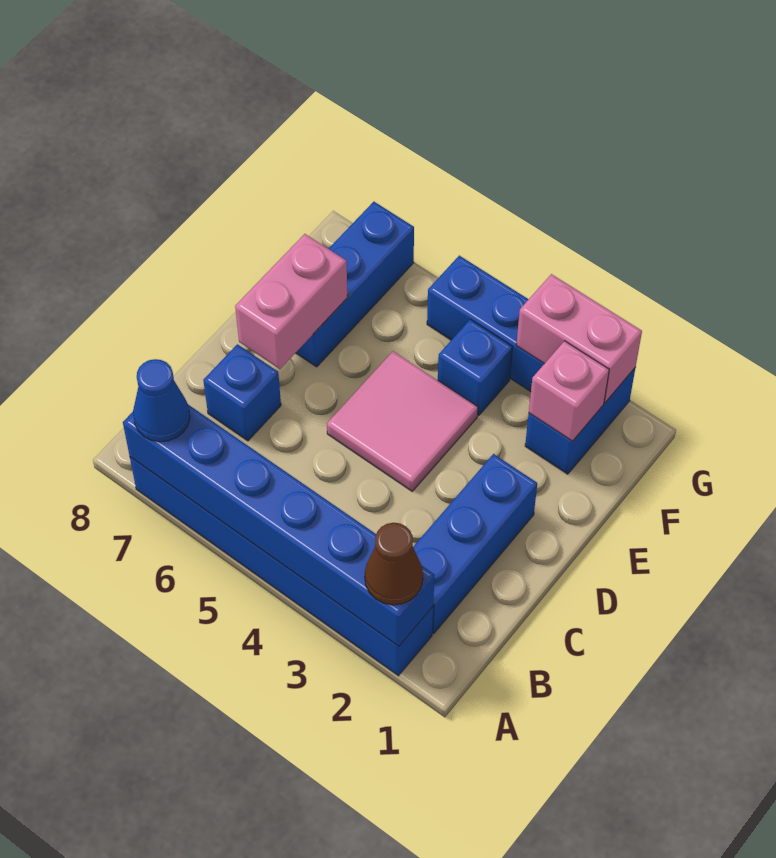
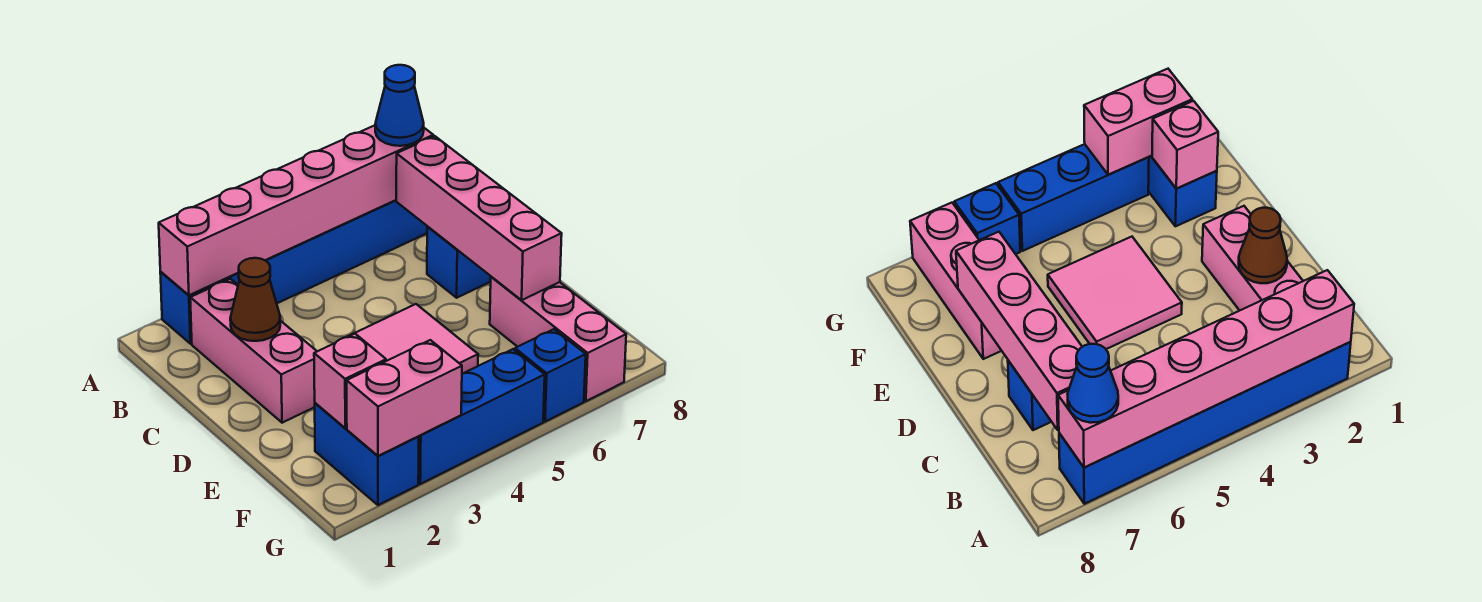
blue brick A2:A7 level 2 -> pink brick A2:A7 level 2
brown cone A2 level 3 -> brown cone C2 level 2
blue brick B2:D2 level 1 -> pink brick B2:D2 level 1
pink brick D7:E7 level 2 -> pink brick B7:E7 level 2
blue brick E7:G7 level 1 -> pink brick E7:G7 level 1
blue brick F4 level 1 -> blue brick G6 level 1

